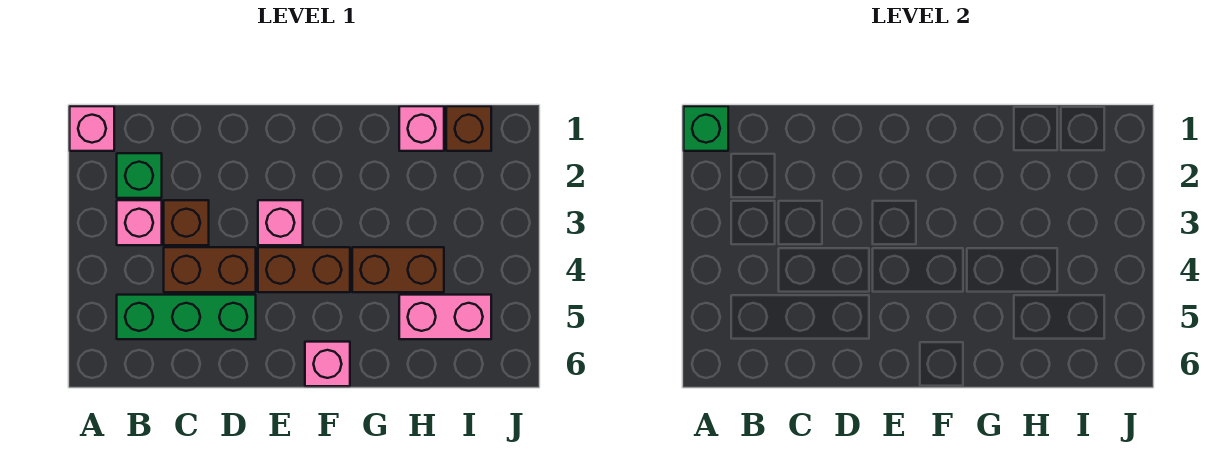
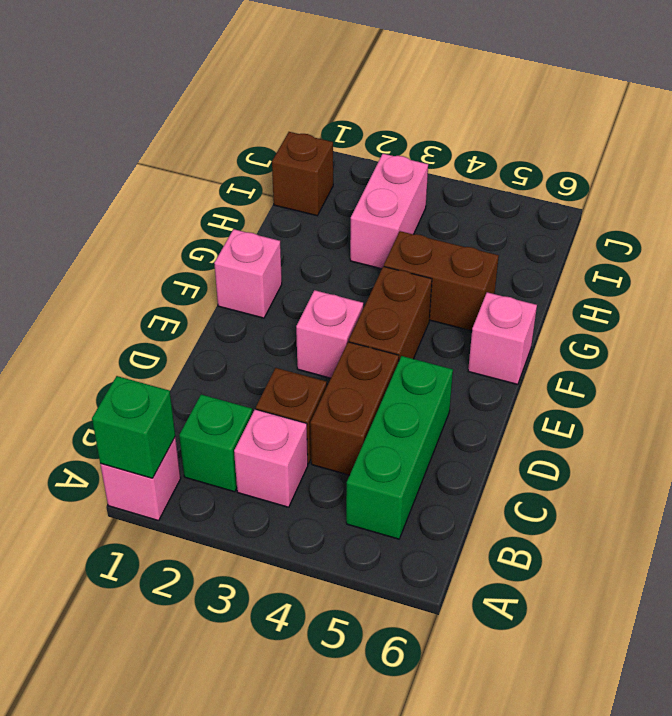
brown brick G4:H4 level 1 -> brown brick G4:G5 level 1
pink brick H1 level 1 -> pink brick F1 level 1
pink brick H5:I5 level 1 -> pink brick H3:I3 level 1

